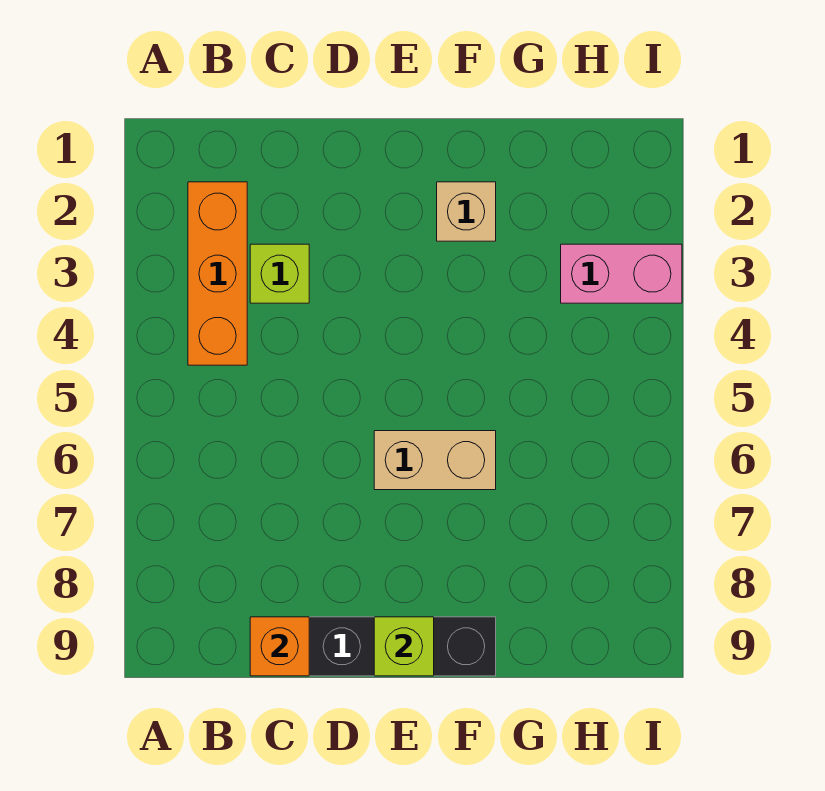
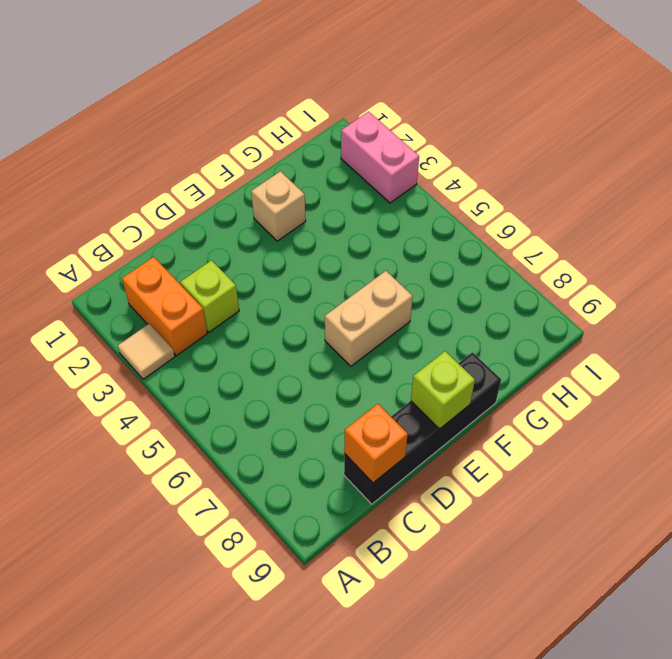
none -> tan tile A3 level 1
orange brick B2:B4 level 1 -> orange brick B2:B3 level 1
pink brick H3:I3 level 1 -> pink brick I2:I3 level 1

